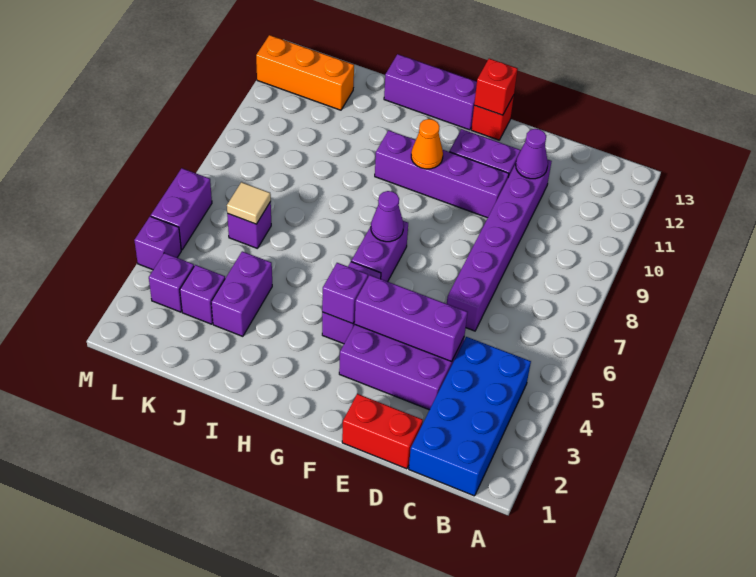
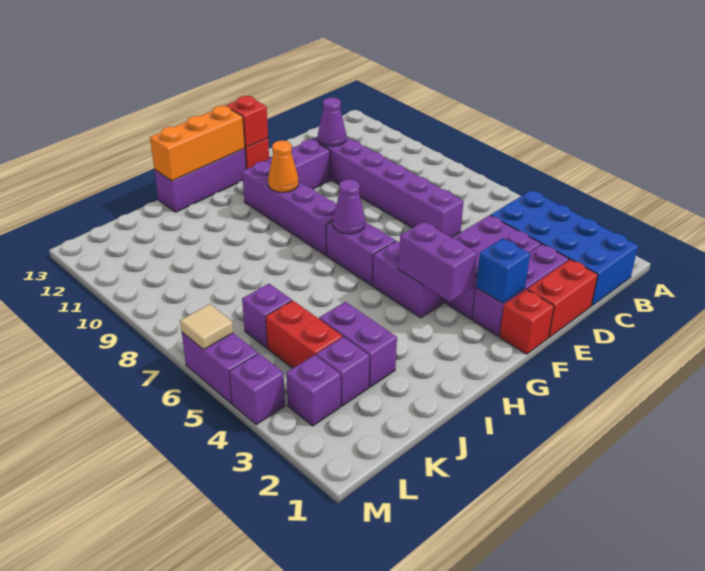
purple brick D4:F4 level 2 -> purple brick D2:F2 level 1
purple brick E10:H10 level 1 -> purple brick G8:G11 level 1
none -> red brick F1 level 1
none -> blue brick F2 level 2
purple brick G4 level 2 -> purple brick G3:G4 level 2
none -> red brick K4:K5 level 1
tan tile K6 level 2 -> tan tile M6 level 2
orange brick K12:M12 level 1 -> orange brick G13:I13 level 2

